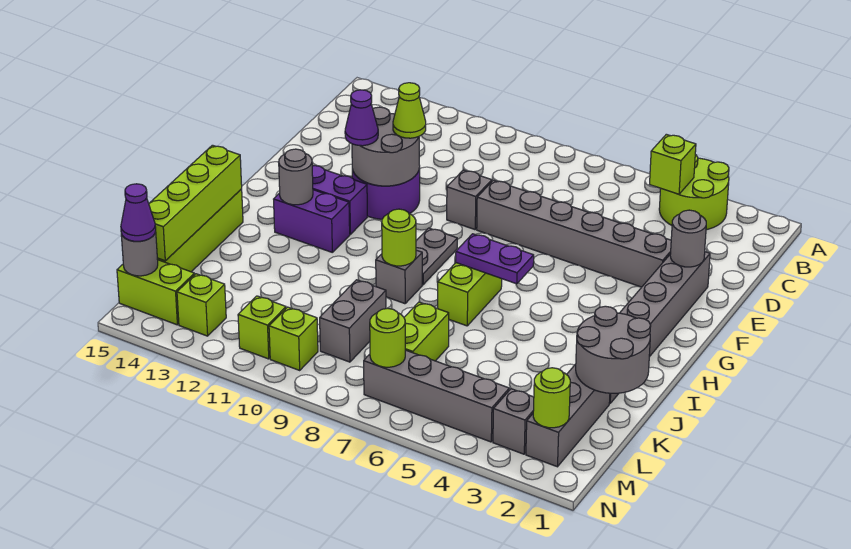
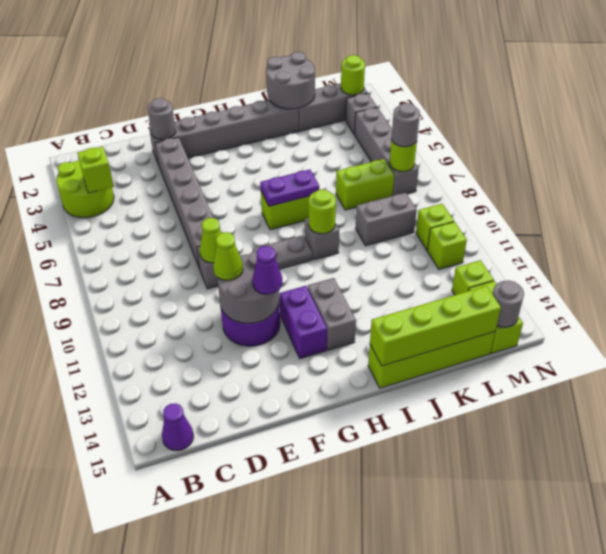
none -> lime cone E9 level 2
purple plate H6:H7 level 2 -> purple plate H7:I7 level 2
purple brick H12:H13 level 1 -> grey brick H12:H13 level 1
grey round brick H13 level 2 -> grey round brick M7 level 3
purple cone M15 level 3 -> purple cone B15 level 1

